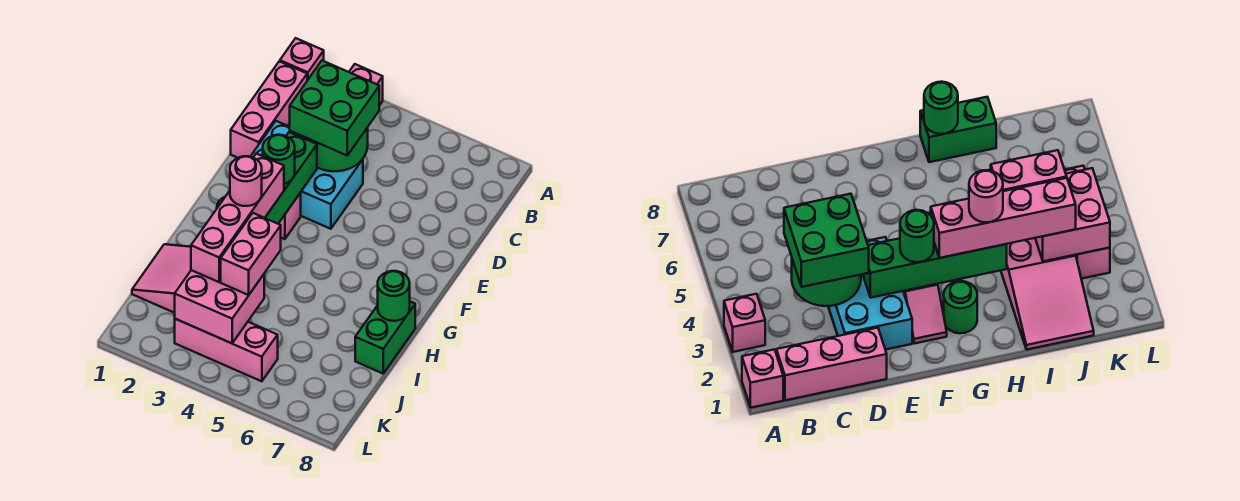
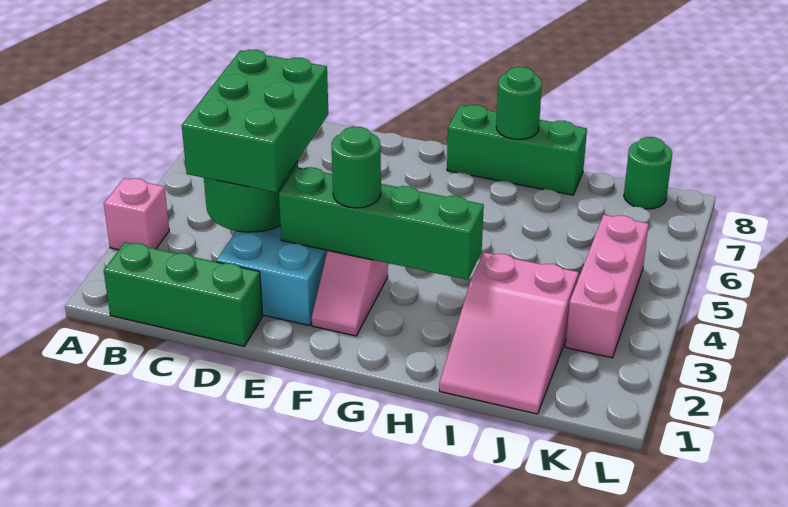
pink brick A1 level 1 -> none
pink brick B1:D1 level 1 -> green brick B1:D1 level 1
green brick C3:D4 level 3 -> green brick C3:D5 level 3
green round brick G2 level 1 -> green round brick K8 level 1
pink brick G3:J3 level 3 -> none
pink round brick H3 level 4 -> none
green brick H8:I8 level 1 -> green brick G8:I8 level 1
pink brick I4:J4 level 3 -> none
pink brick J3:K4 level 2 -> none

